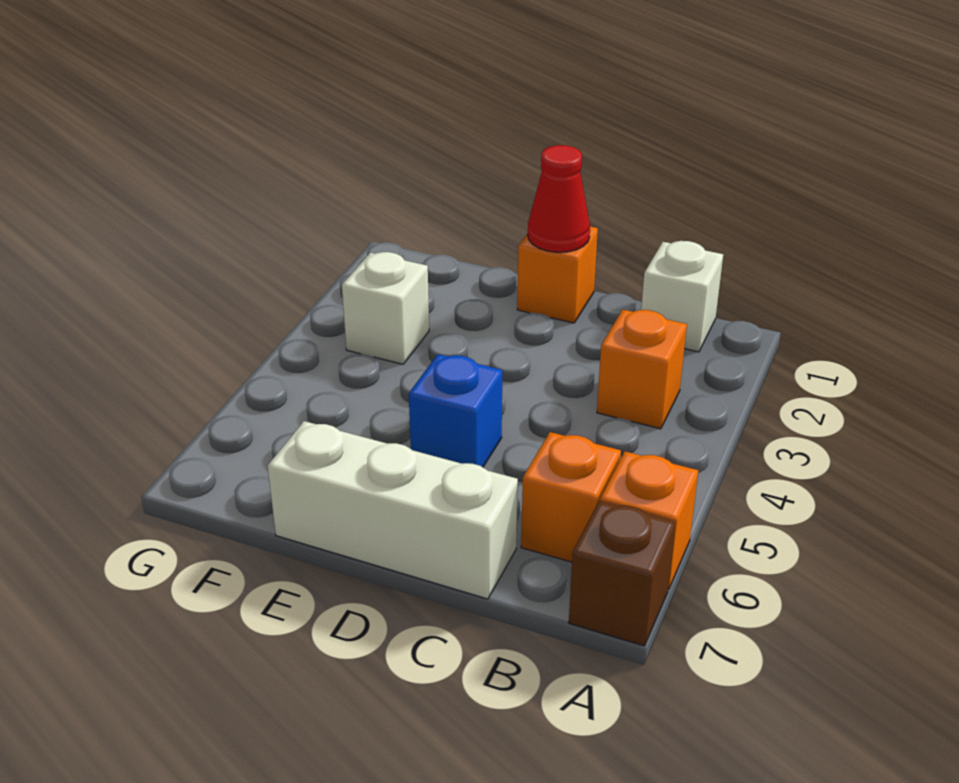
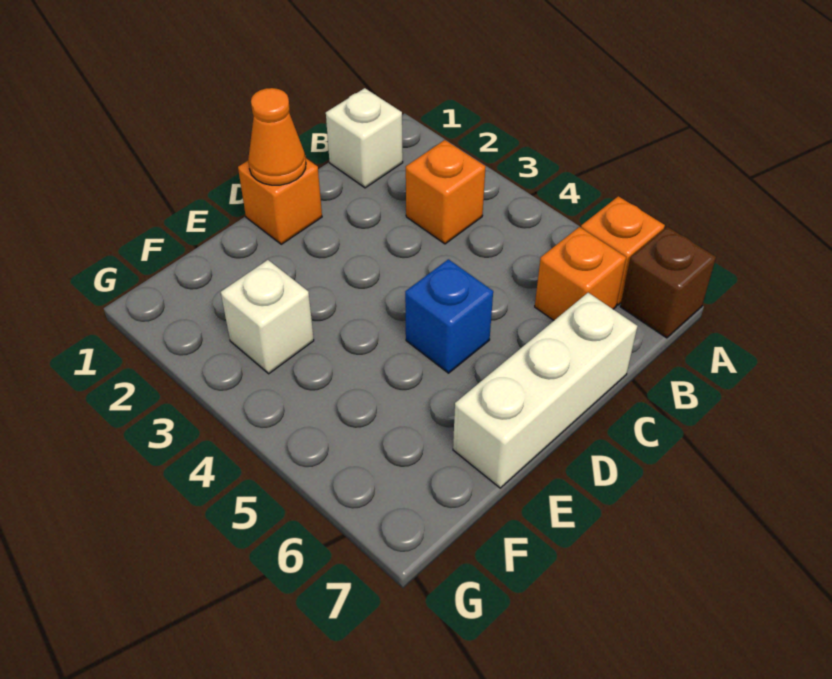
red cone D1 level 2 -> orange cone D1 level 2

